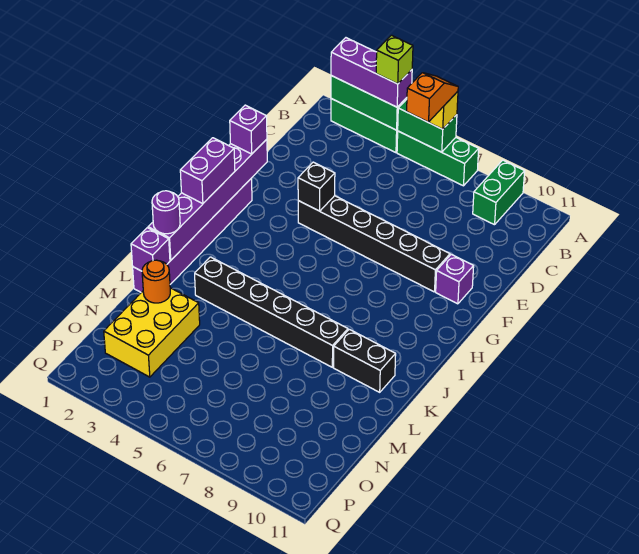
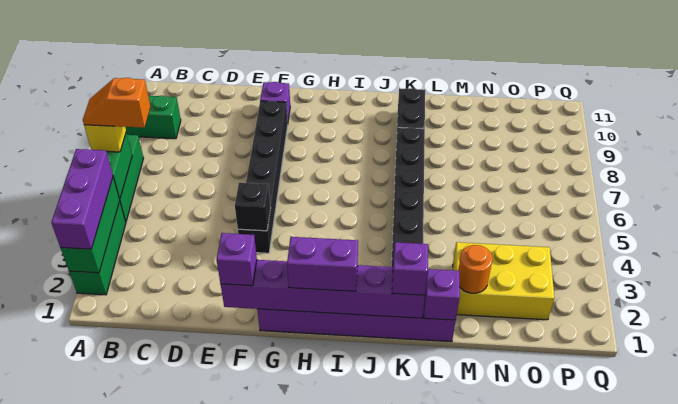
lime brick A4 level 4 -> none
purple round brick K1 level 3 -> purple brick K1 level 3

